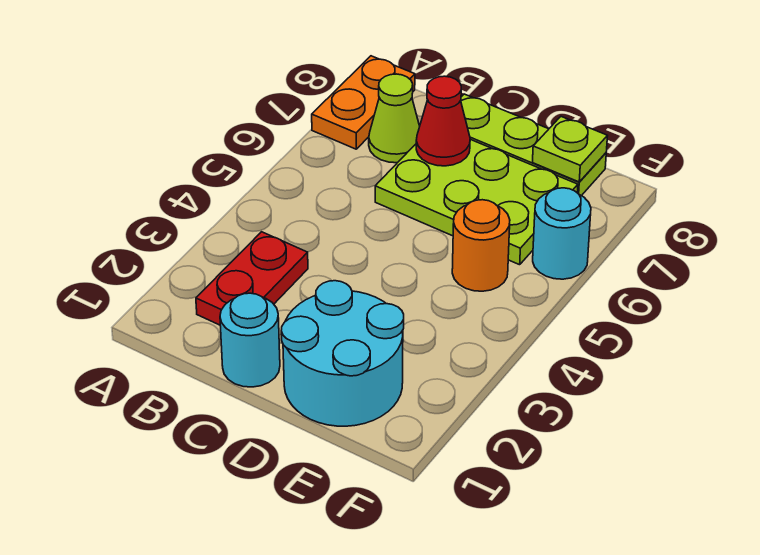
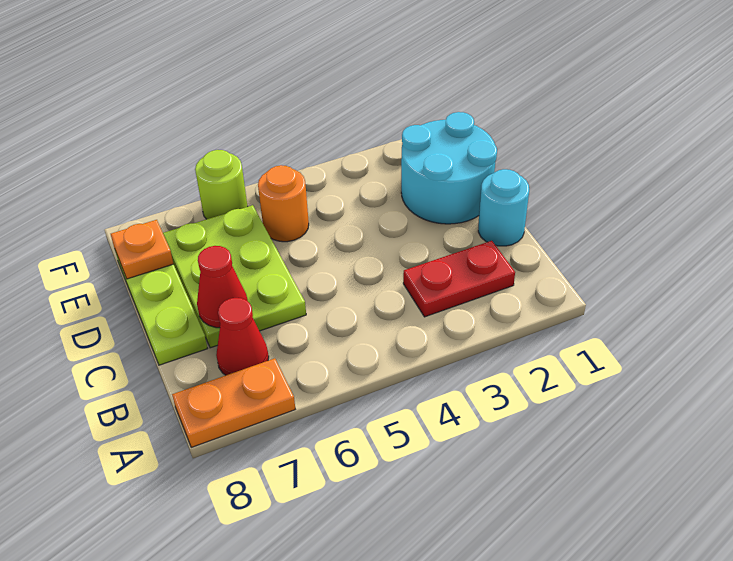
lime cone B7 level 1 -> red cone B7 level 1
lime plate E8 level 2 -> orange plate E8 level 2
cyan round brick F6 level 1 -> lime round brick F6 level 1

